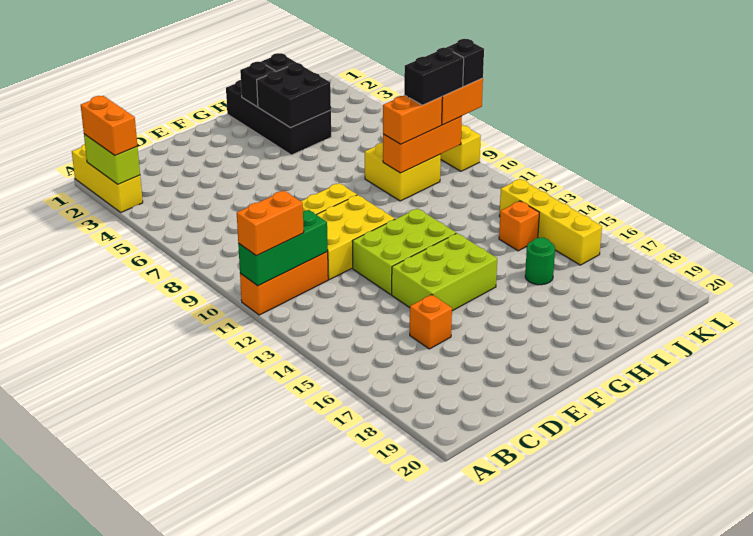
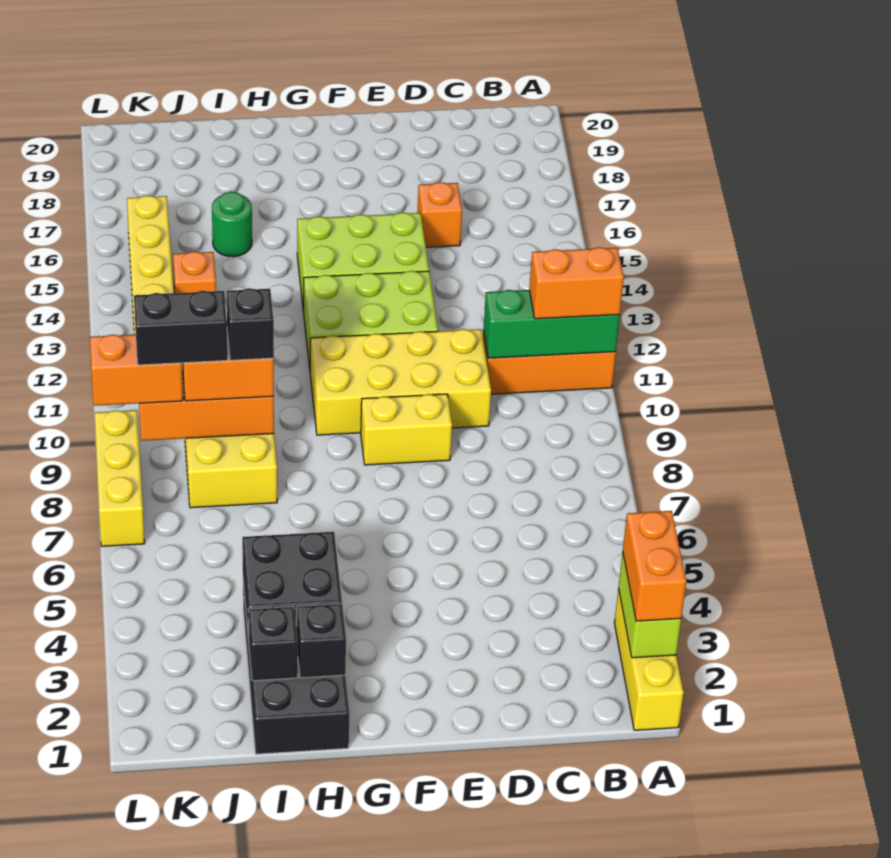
yellow brick D10:F11 level 1 -> yellow brick D10:G11 level 1
black brick L9 level 4 -> black brick I9 level 4

